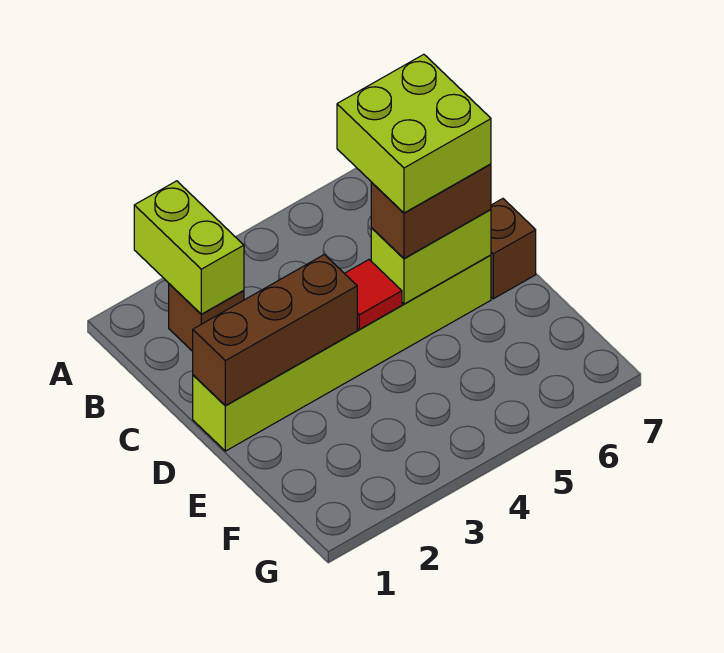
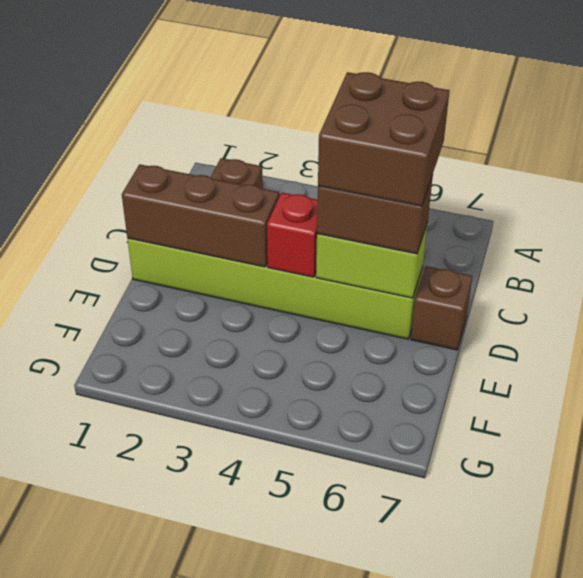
lime brick A2:B2 level 2 -> none
lime brick C5:D6 level 4 -> brown brick C5:D6 level 4
red tile D4 level 2 -> red brick D4 level 2

